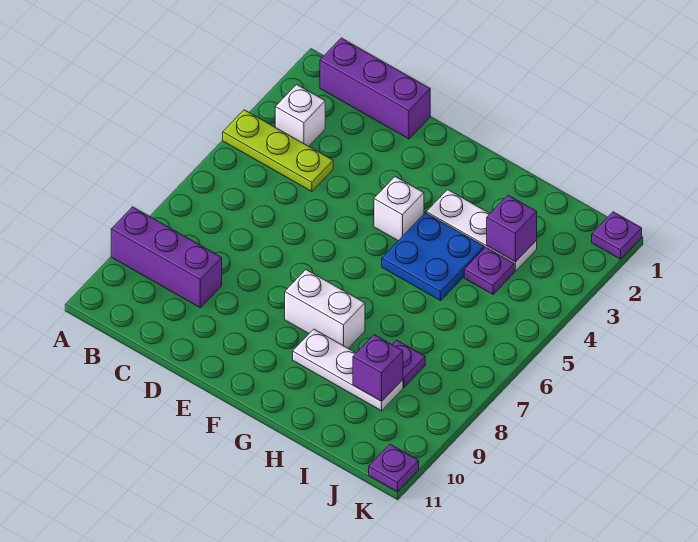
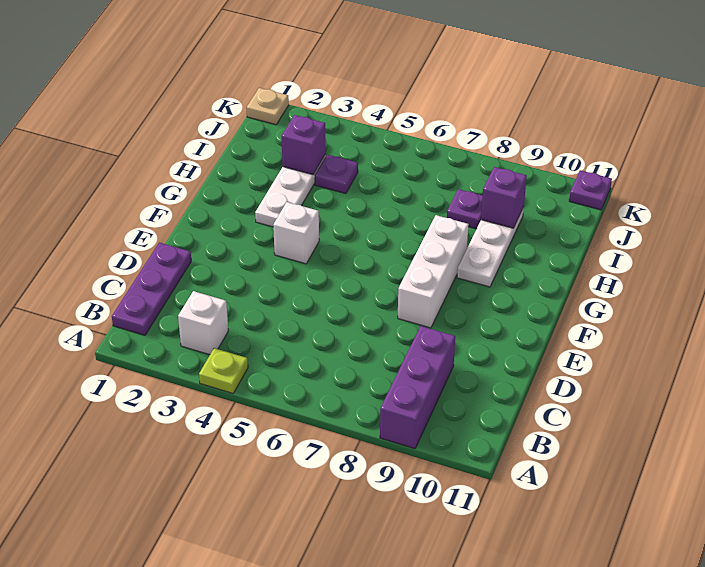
lime plate A4:C4 level 1 -> lime plate A4 level 1
purple brick B1:D1 level 1 -> purple plate B1:D1 level 1
white brick F8:G8 level 1 -> white brick E8:G8 level 1
blue plate G4:H5 level 1 -> none
purple plate K1 level 1 -> tan plate K1 level 1

